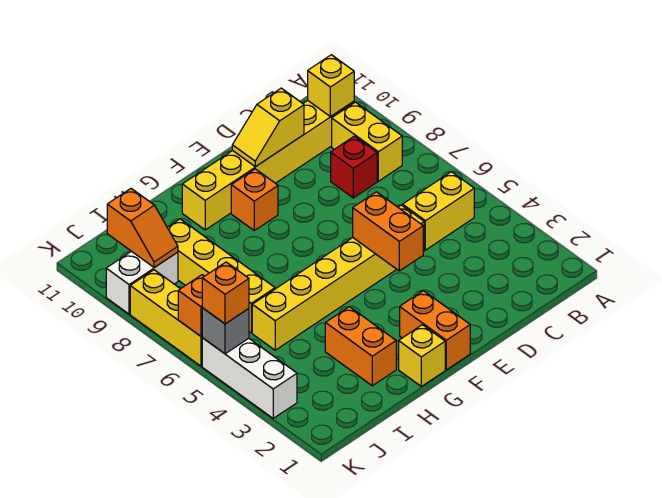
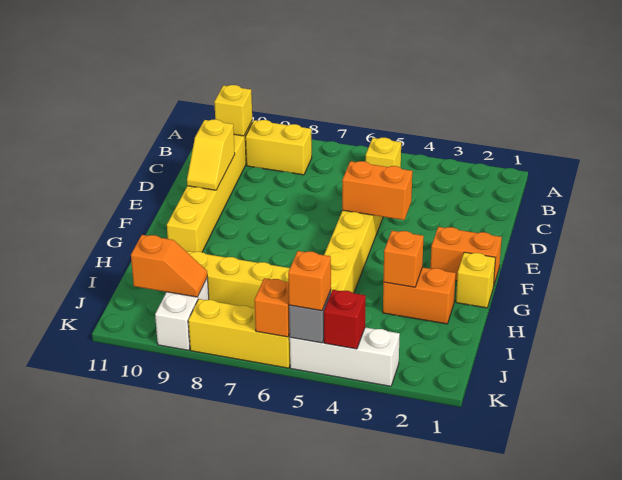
yellow brick B5:C5 level 1 -> yellow brick B5 level 1
red brick C8 level 1 -> red brick K4 level 2
orange brick F9 level 1 -> orange brick H3 level 2

